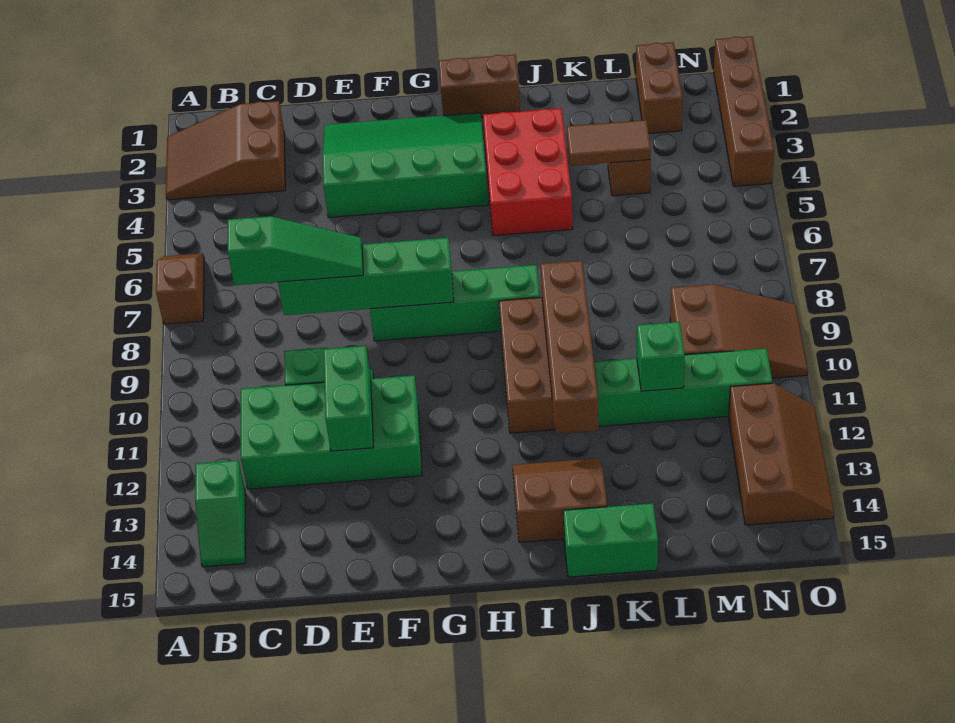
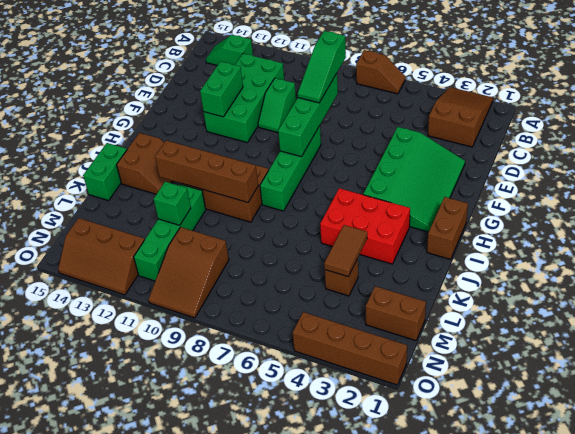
green brick E11:E12 level 2 -> green brick E12:F12 level 2

